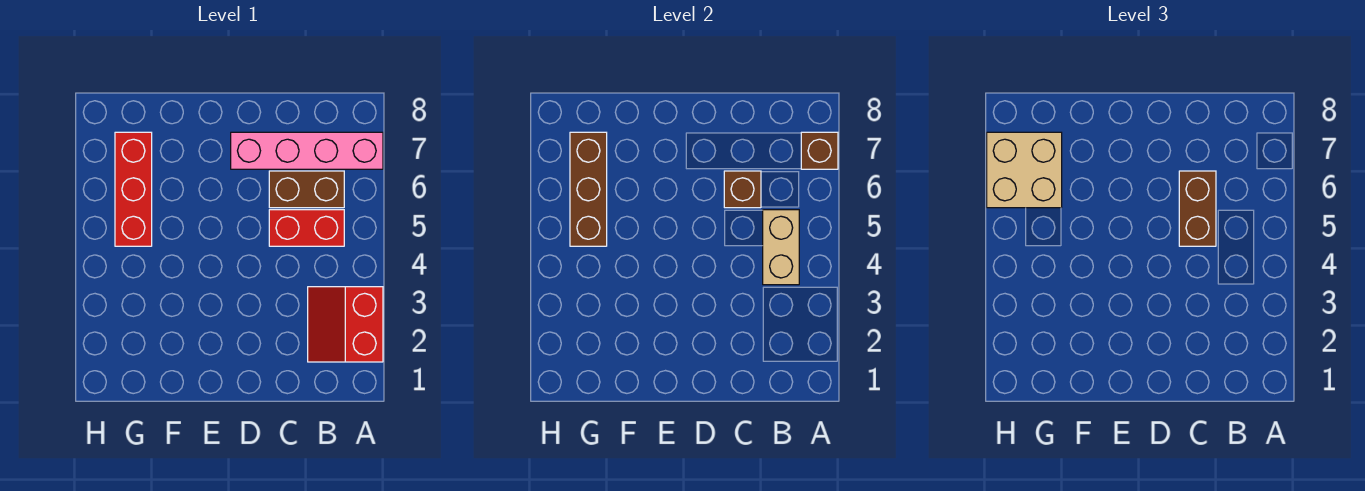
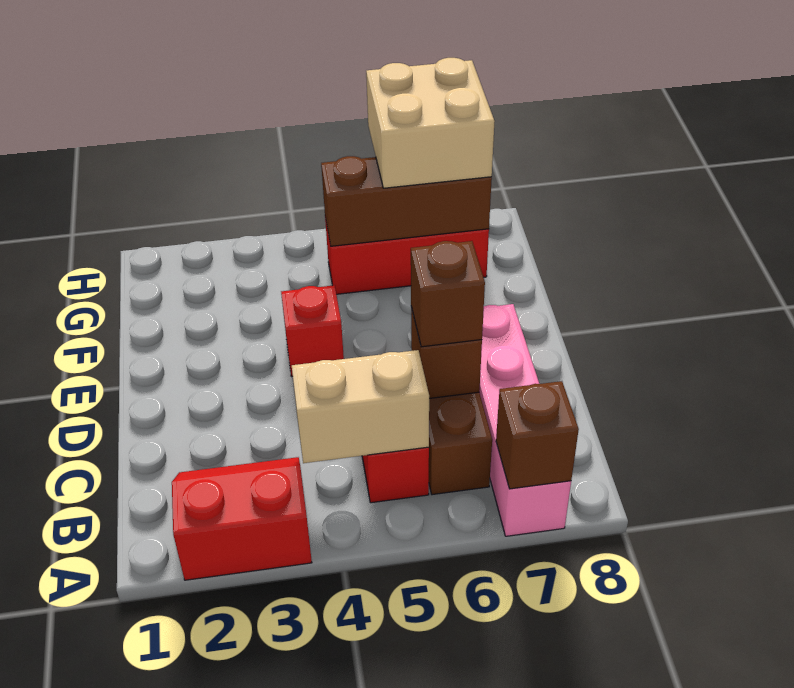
brown brick C5:C6 level 3 -> brown brick C6 level 3
none -> red brick E4 level 1

